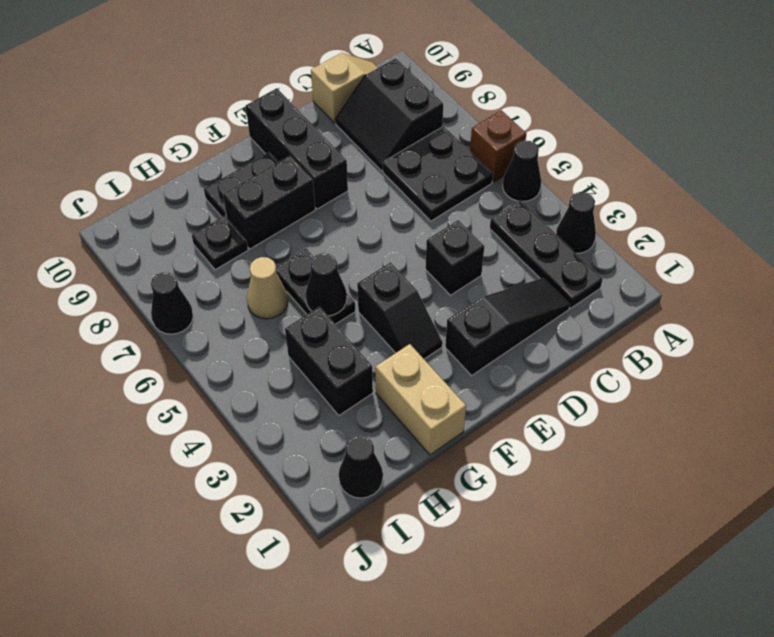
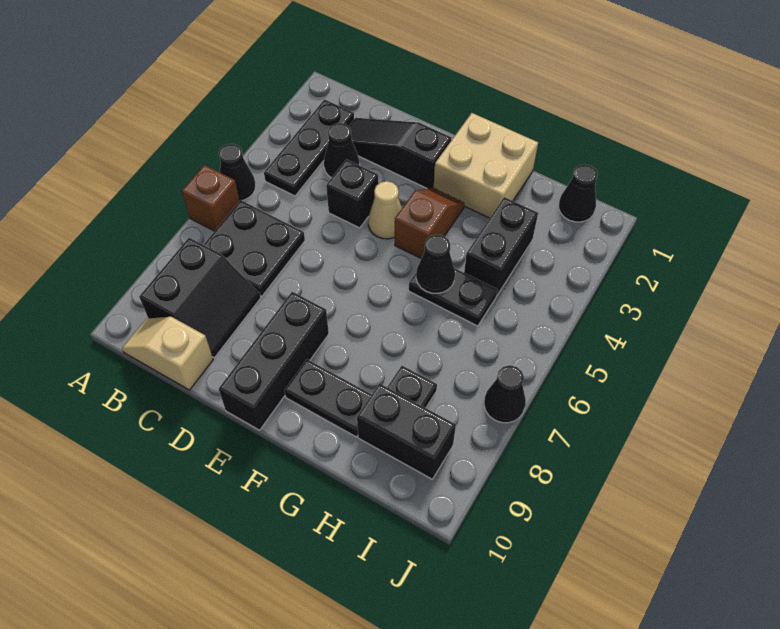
black cone A3 level 1 -> black cone C3 level 1
black slope F3:F4 level 1 top 4 -> brown slope F3:F4 level 1 top 4
black brick F8:G8 level 1 -> black brick H9:I9 level 1
tan brick G1:G2 level 1 -> tan brick F1:G2 level 1
black plate G5:G6 level 1 -> black plate G5:H5 level 1
tan cone H6 level 1 -> tan cone E4 level 1

